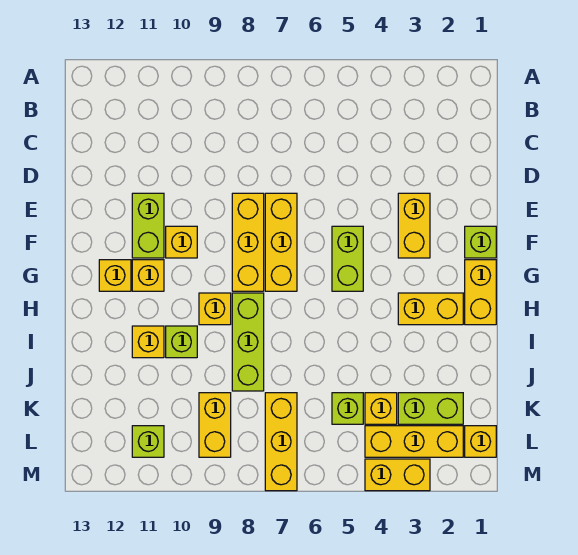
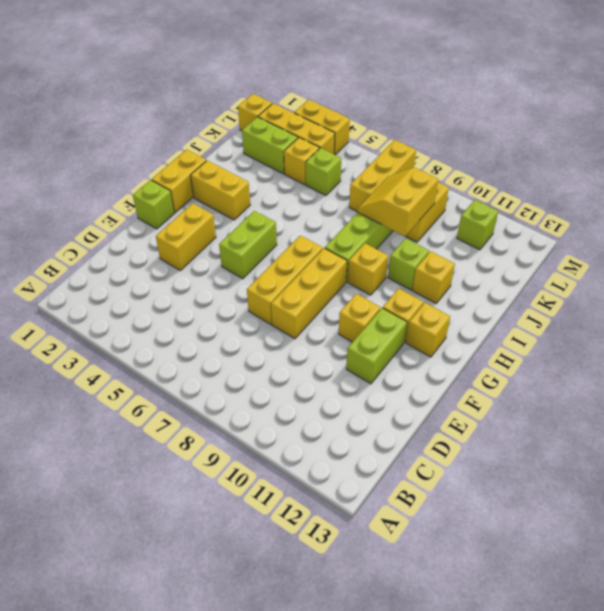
none -> yellow slope J8:K9 level 2 top 9

